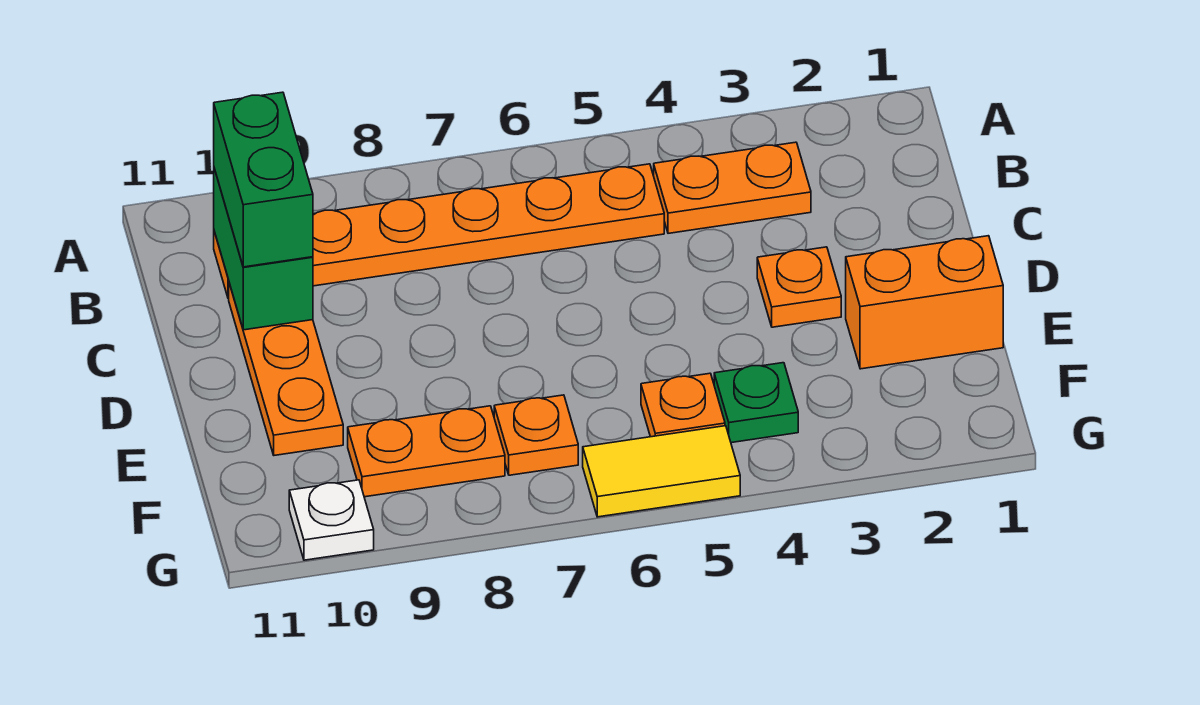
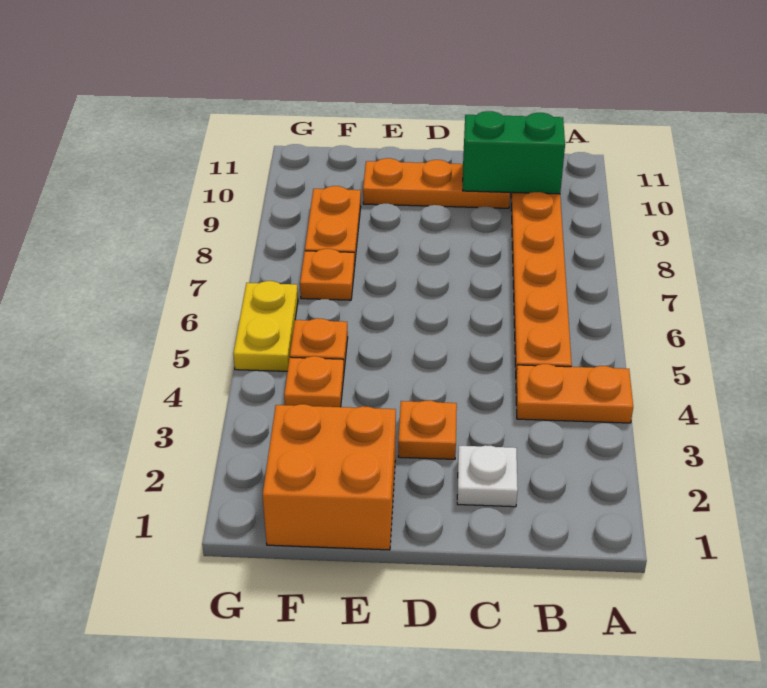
orange plate B3:B4 level 1 -> orange plate A4:B4 level 1
green brick B10:C10 level 3 -> none
orange brick E1:E2 level 1 -> orange brick E1:F2 level 1
green plate F4 level 1 -> orange plate F4 level 1
yellow tile G5:G6 level 1 -> yellow plate G5:G6 level 1
white plate G10 level 1 -> white plate C2 level 1

